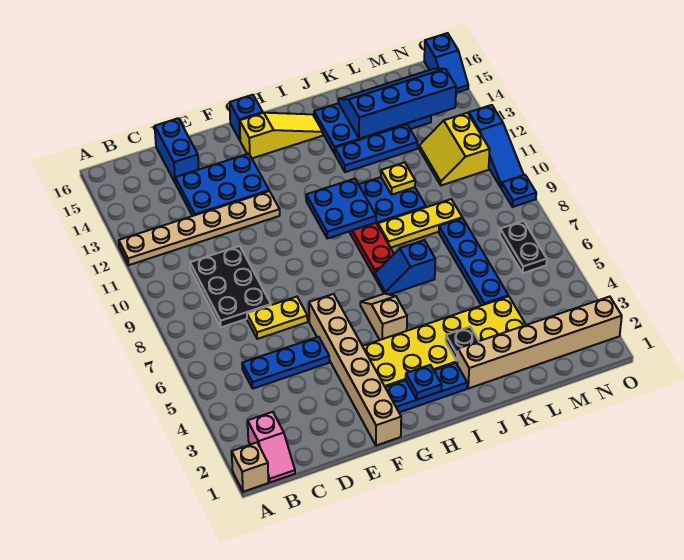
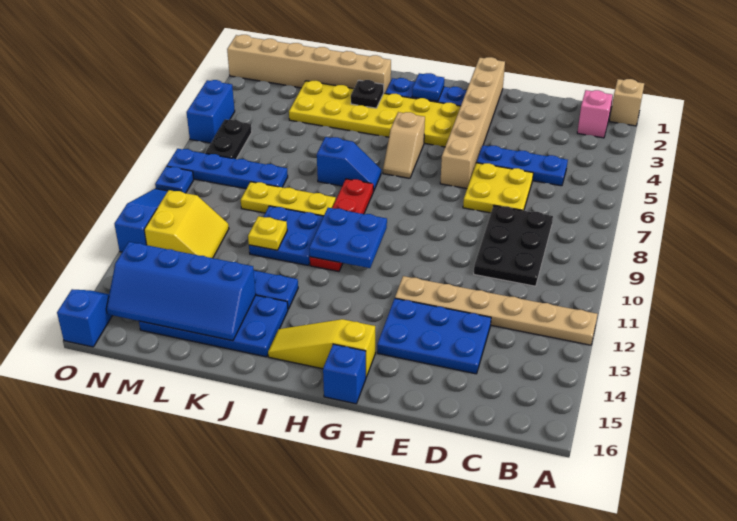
yellow plate D7:E7 level 1 -> yellow plate D6:E7 level 1
blue brick D15:D16 level 1 -> blue brick O5:O6 level 1
blue plate L5:L8 level 1 -> blue plate L8:O8 level 1

